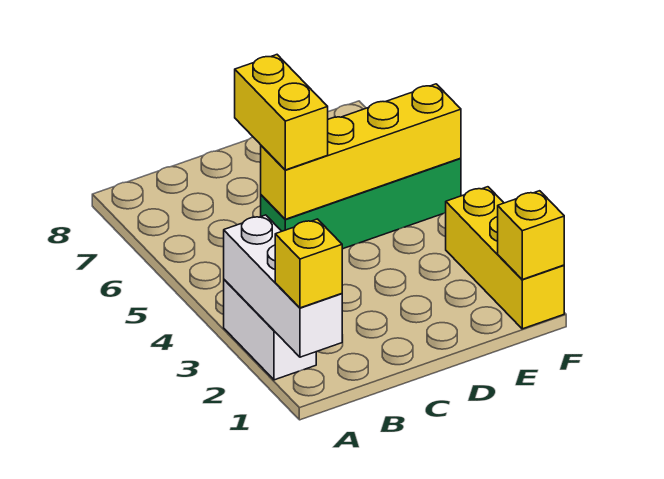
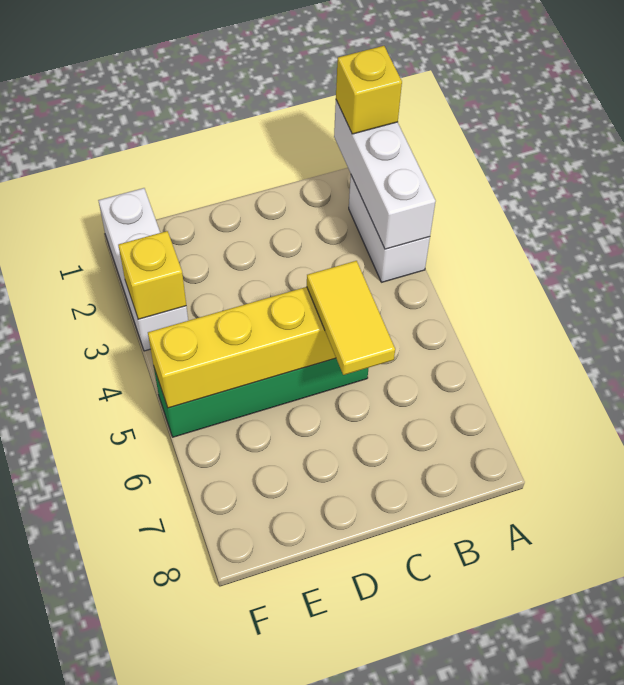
yellow brick C5:C6 level 3 -> yellow tile C5:C6 level 3
yellow brick F1:F3 level 1 -> white brick F1:F3 level 1
yellow brick F1 level 2 -> yellow brick F3 level 2

